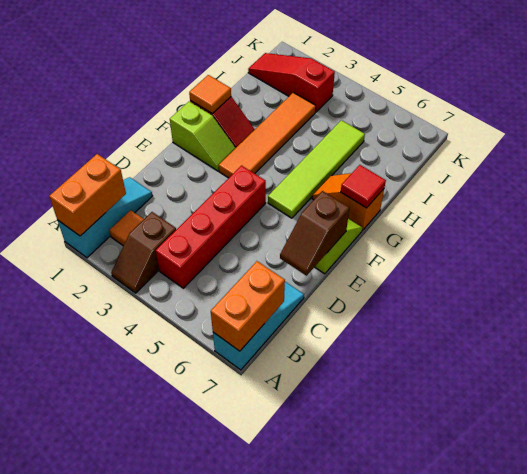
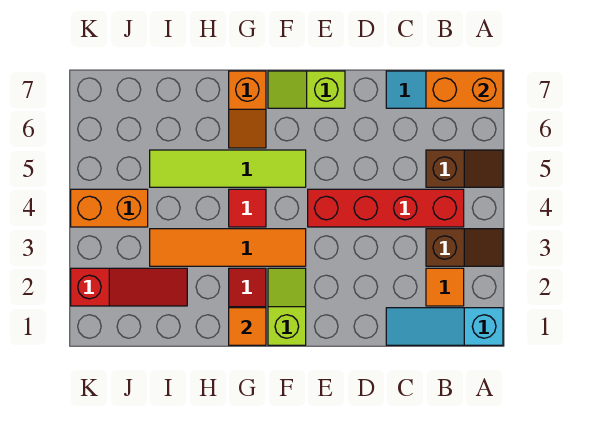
orange brick A1:B1 level 2 -> orange brick J4:K4 level 1
brown slope D7:E7 level 2 top E -> brown slope A5:B5 level 1 top B
red tile G7 level 2 -> red tile G4 level 1
red slope J1:J3 level 1 top 3 -> red slope I2:K2 level 1 top K

